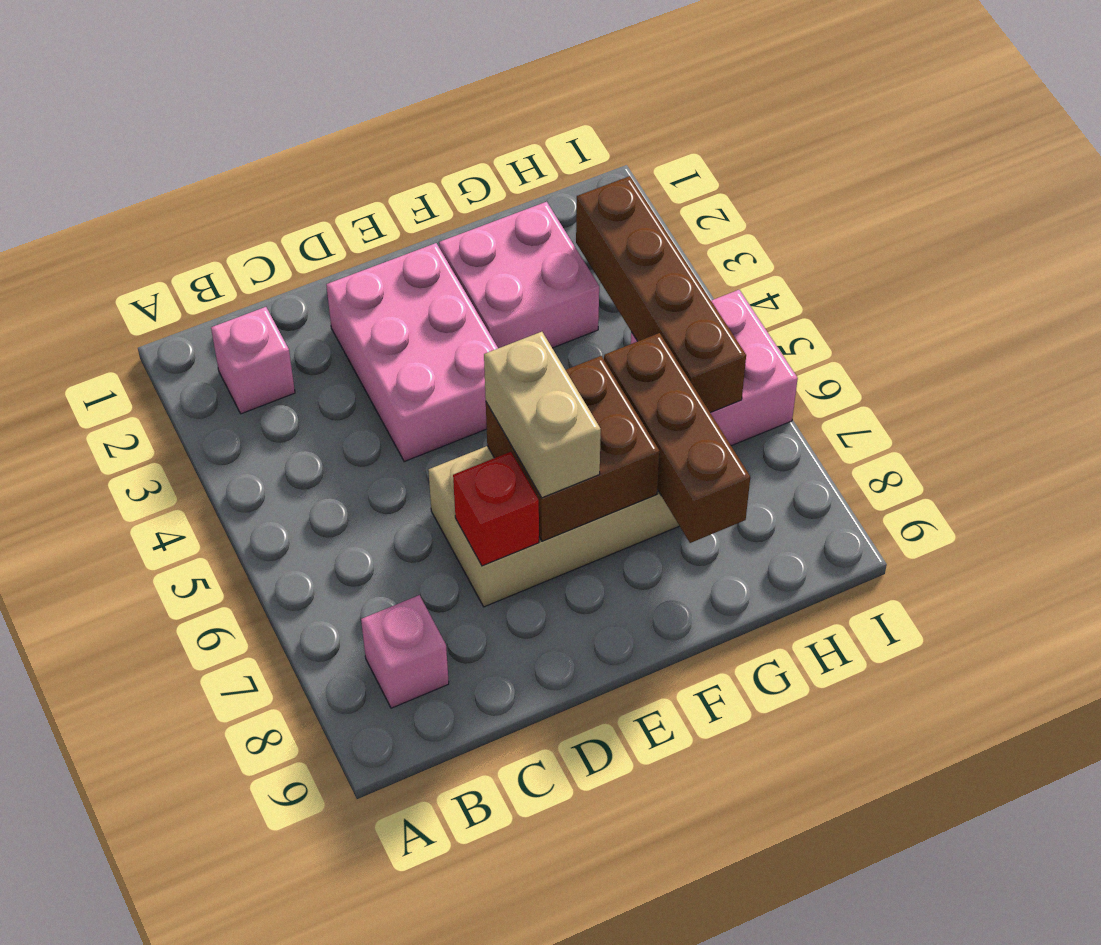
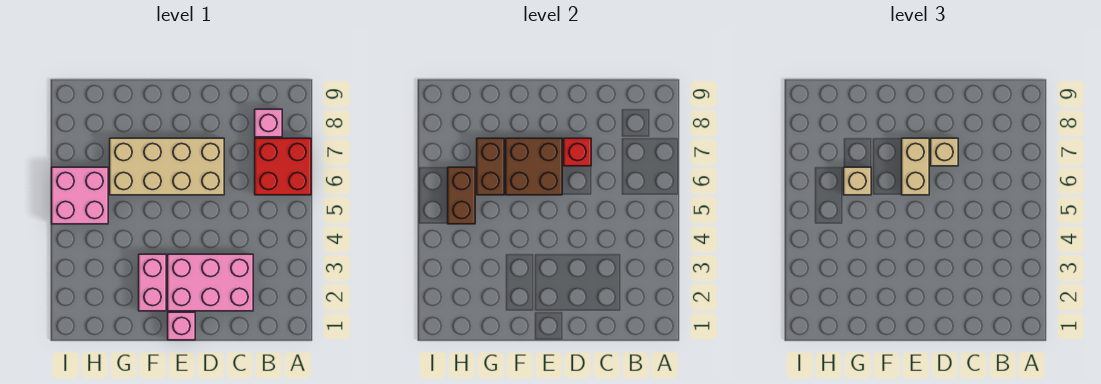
none -> red brick A6:B7 level 1
pink brick B2 level 1 -> pink brick E1 level 1
pink brick D2:E4 level 1 -> pink brick C2:E3 level 1
none -> tan brick D7 level 3
pink brick F2:G3 level 1 -> pink brick F2:F3 level 1
brown brick G6:G8 level 2 -> brown brick G6:G7 level 2
none -> tan brick G6 level 3
brown brick H3:H6 level 2 -> brown brick H5:H6 level 2

